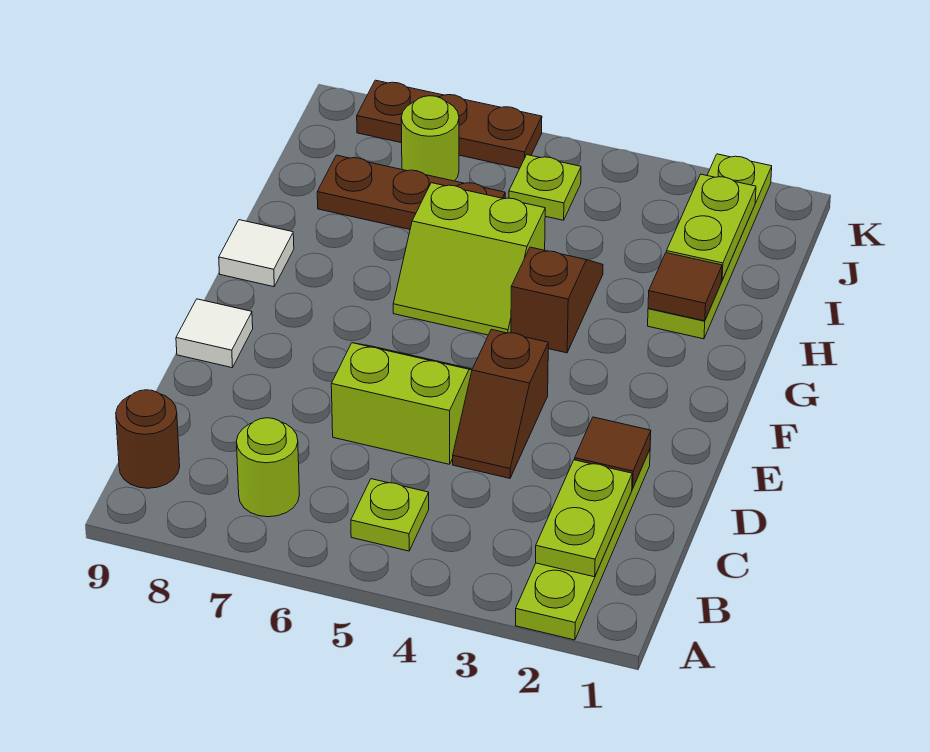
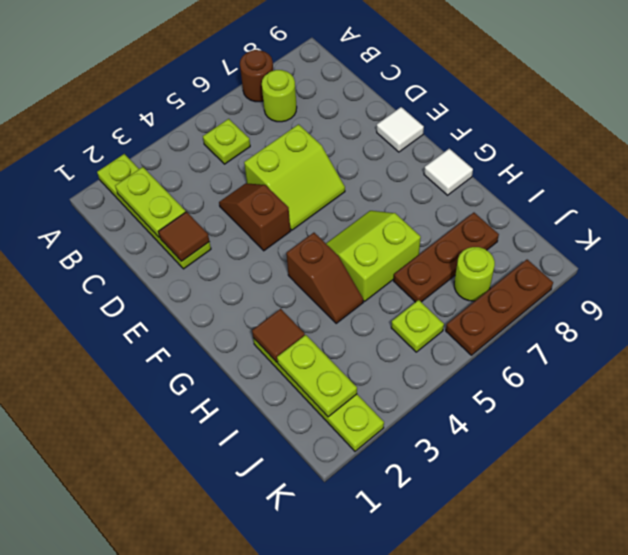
brown round brick B9 level 1 -> brown round brick A7 level 1

